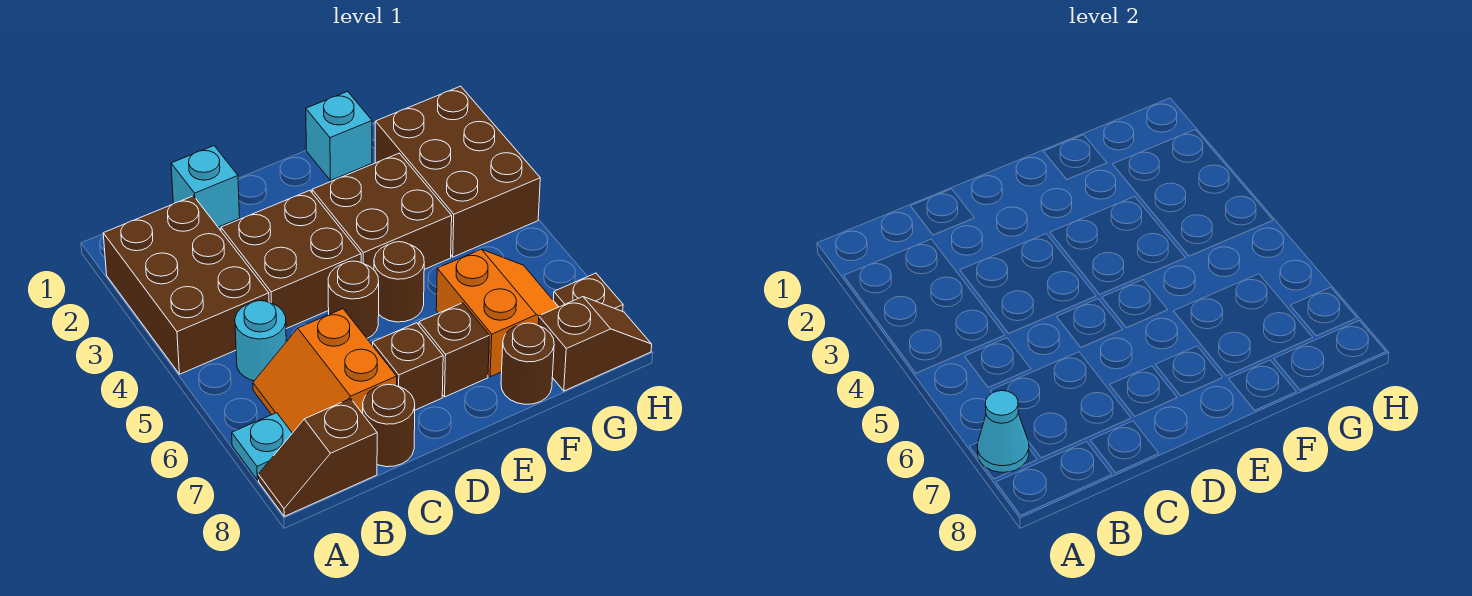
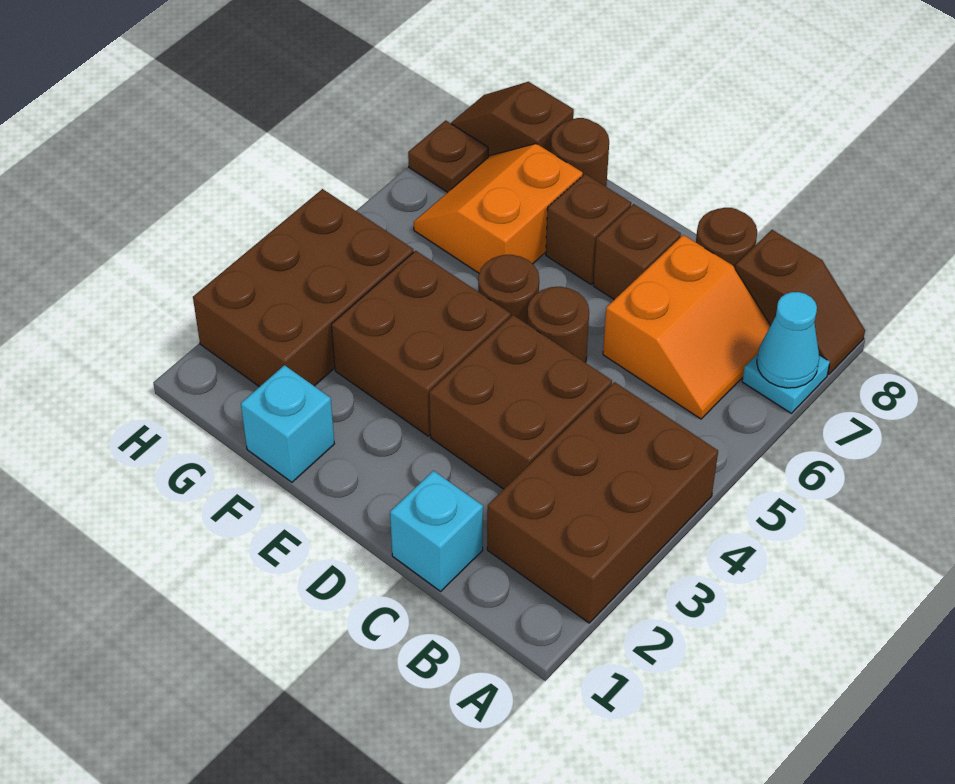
cyan round brick B5 level 1 -> none

